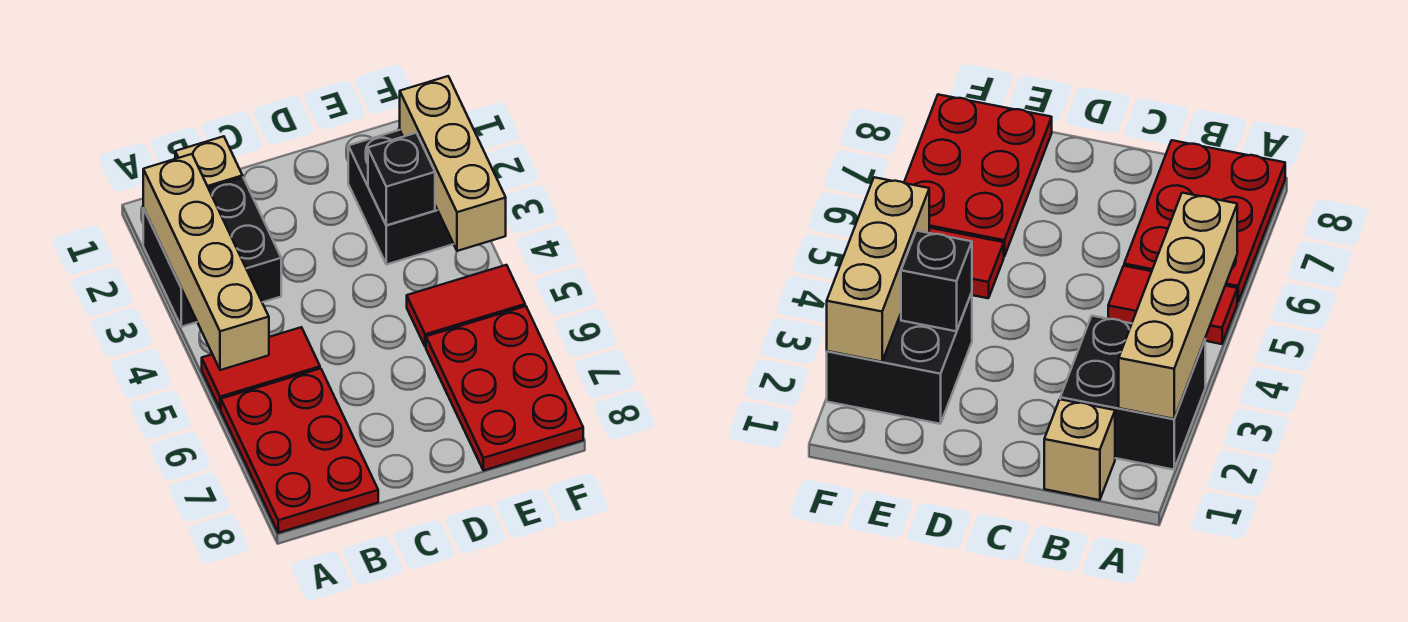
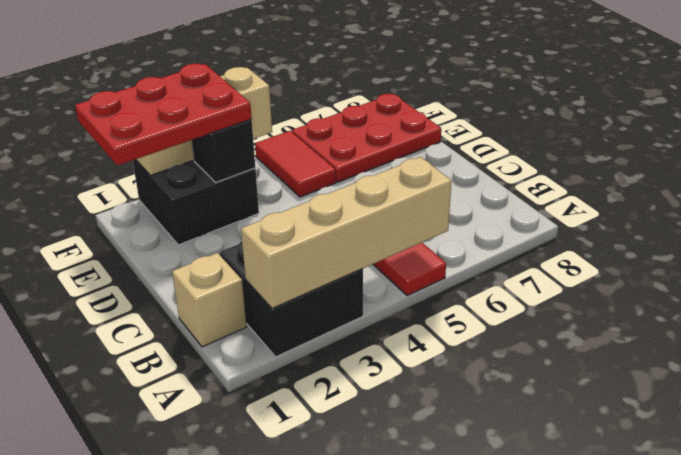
red plate A6:B8 level 1 -> red plate E1:F3 level 3

